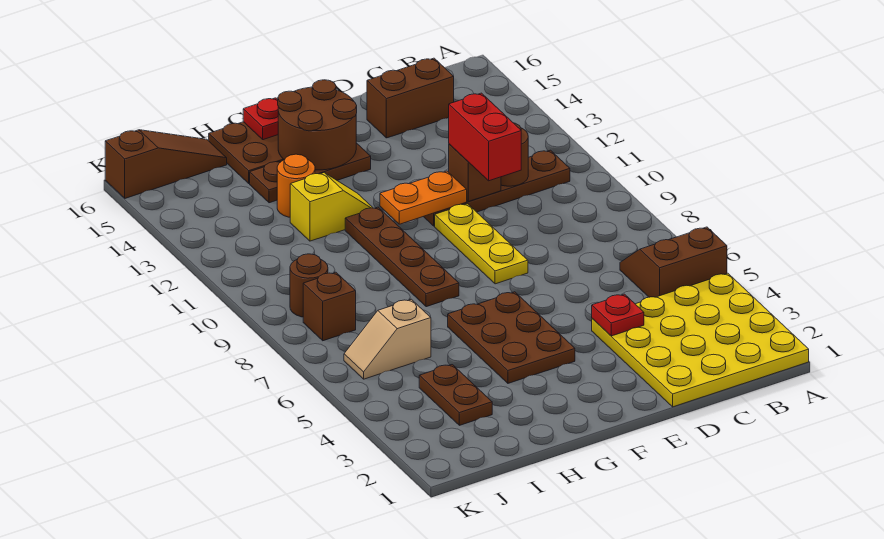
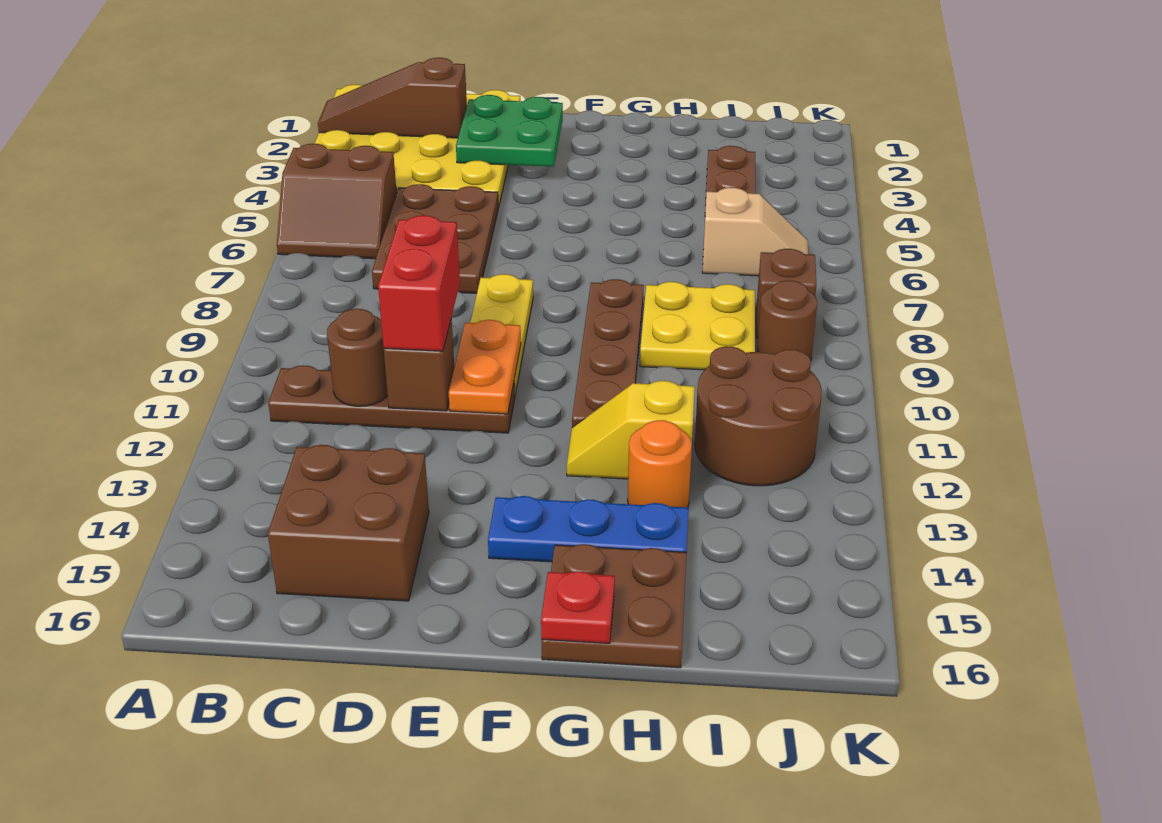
brown brick C15:D15 level 1 -> brown brick C14:D15 level 1
none -> green plate D2:E3 level 2
red plate D4 level 2 -> none
orange plate E11:F11 level 2 -> orange plate E10:E11 level 2
brown plate F4:G6 level 1 -> brown plate C5:D7 level 1
brown plate F14:H14 level 1 -> blue plate F14:H14 level 1
brown round brick F14:G15 level 2 -> brown round brick I11:J12 level 1
none -> yellow plate H8:I9 level 1
brown slope I16:K16 level 1 top K -> brown slope A2:C2 level 2 top C

